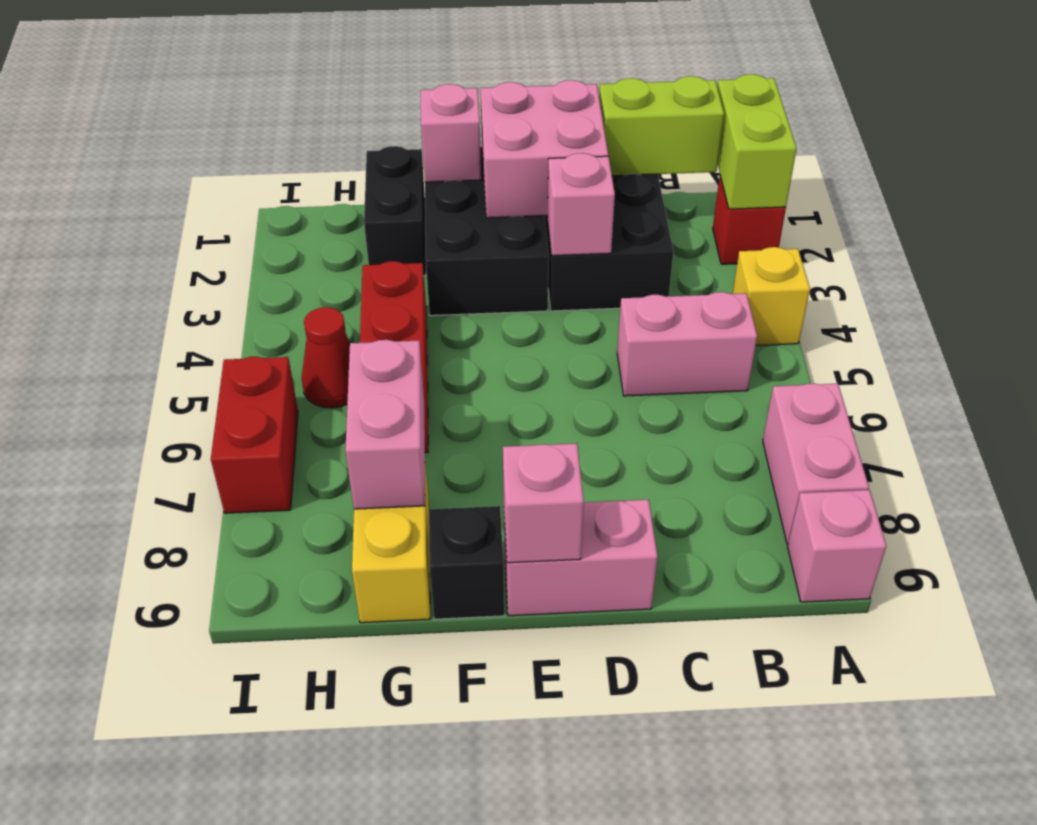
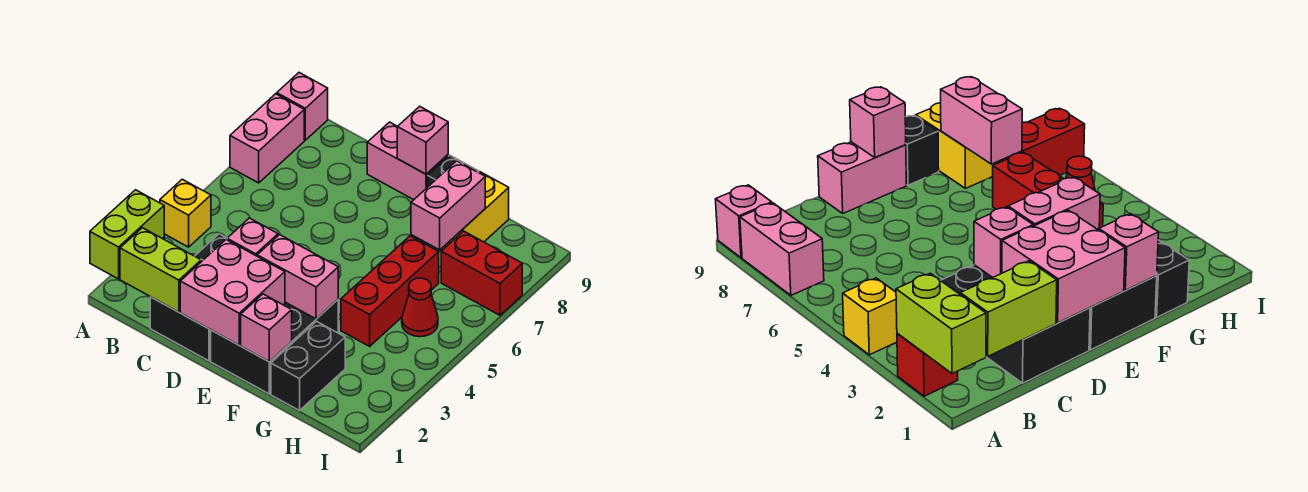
pink brick B5:C5 level 1 -> pink brick E3:F3 level 2
red brick I6:I7 level 1 -> red brick H7:I7 level 1

